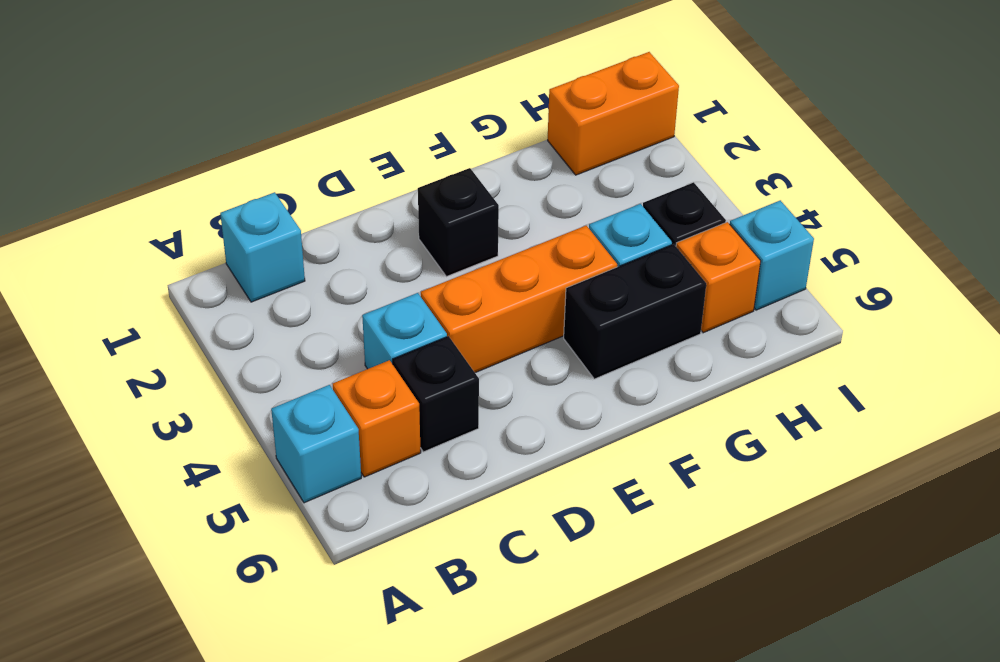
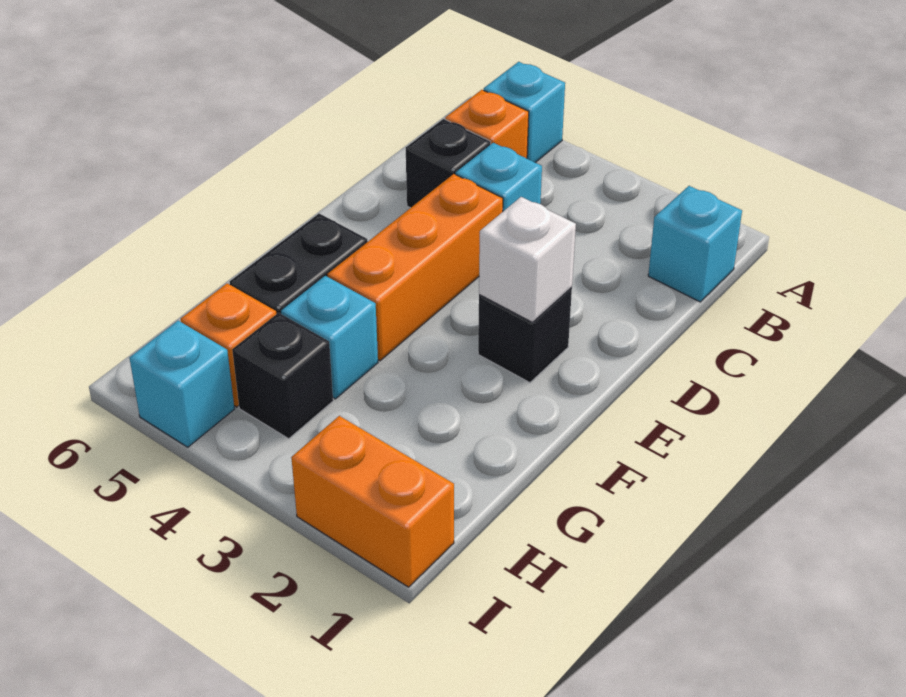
none -> white brick E2 level 2
orange brick H1:I1 level 1 -> orange brick I1:I2 level 1

